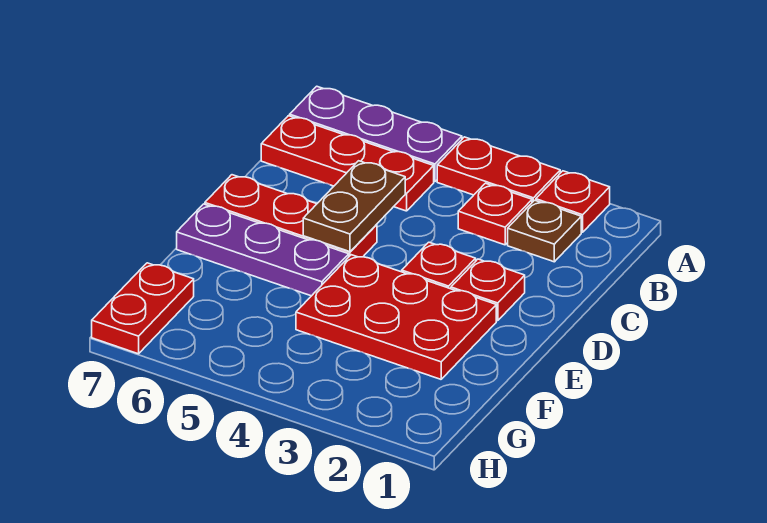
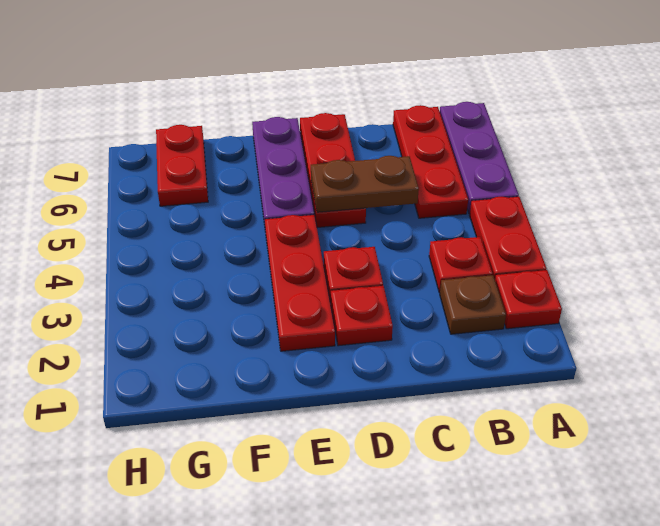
red plate E2:F4 level 1 -> red plate E2:E4 level 1
red plate G7:H7 level 1 -> red plate G6:G7 level 1

